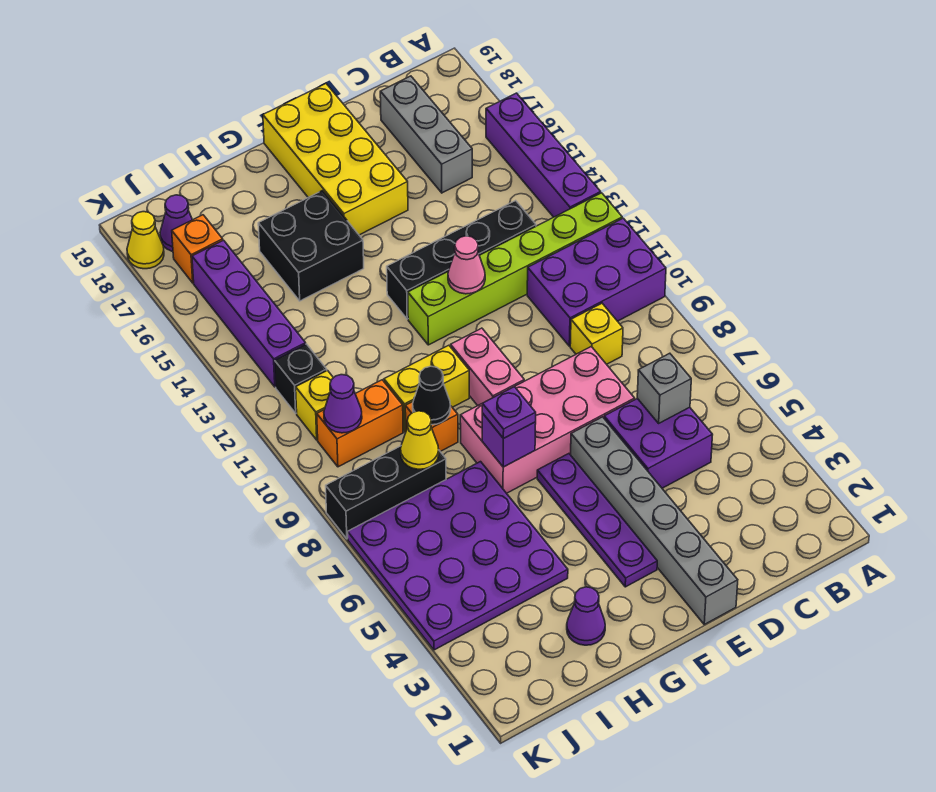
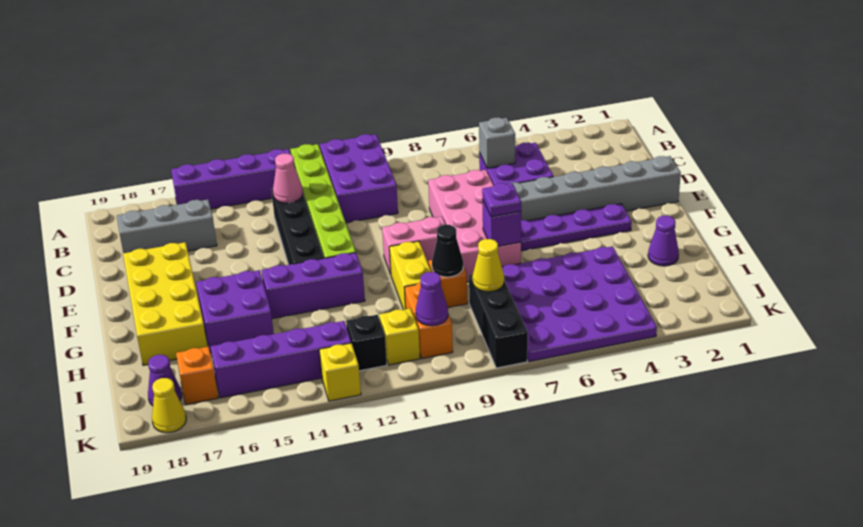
yellow brick C9 level 1 -> yellow brick K13 level 1
pink cone E12 level 2 -> pink cone C13 level 2
yellow brick E16:F19 level 1 -> yellow brick E17:H18 level 1
none -> purple brick G12:G14 level 1
black brick G15:H16 level 1 -> purple brick G15:H16 level 1

